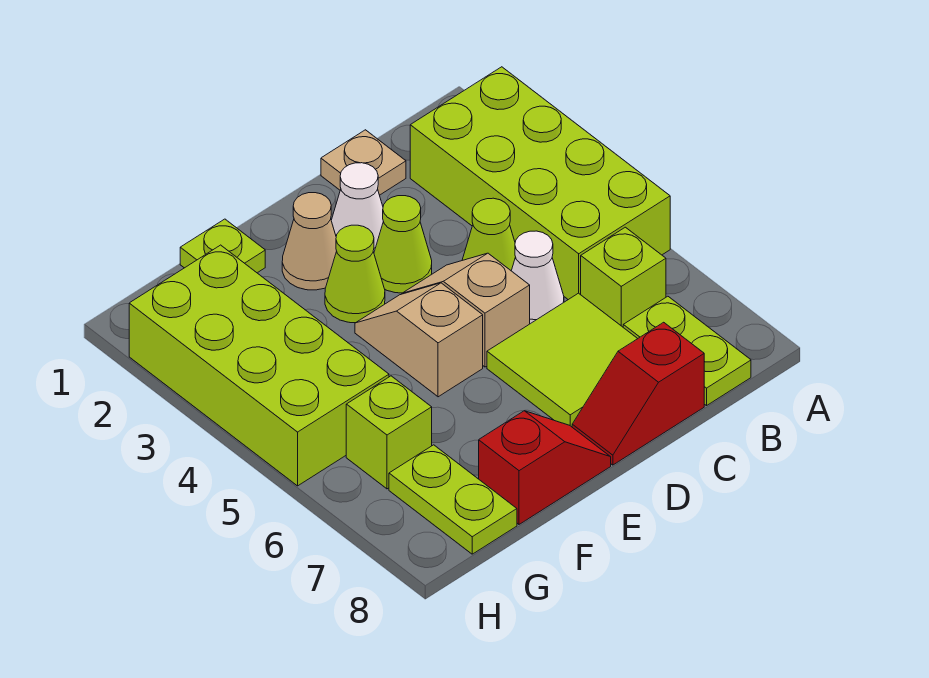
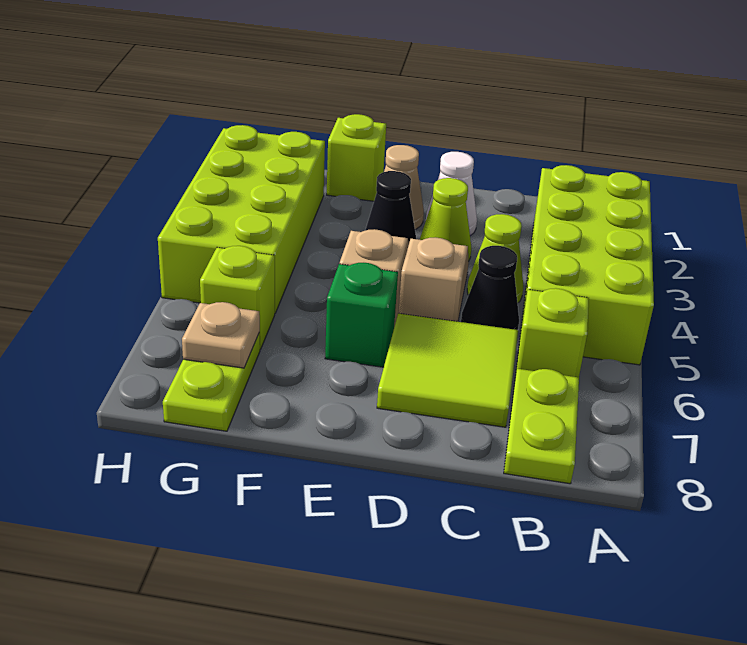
tan plate C1 level 1 -> tan plate G7 level 2
white cone C5 level 1 -> black cone C5 level 1
red slope C8:D8 level 1 top C -> none
lime cone E3 level 1 -> black cone E3 level 1
none -> green brick E6 level 1
red slope E8:F8 level 1 top F -> none
lime plate F1 level 1 -> lime brick F1 level 1

